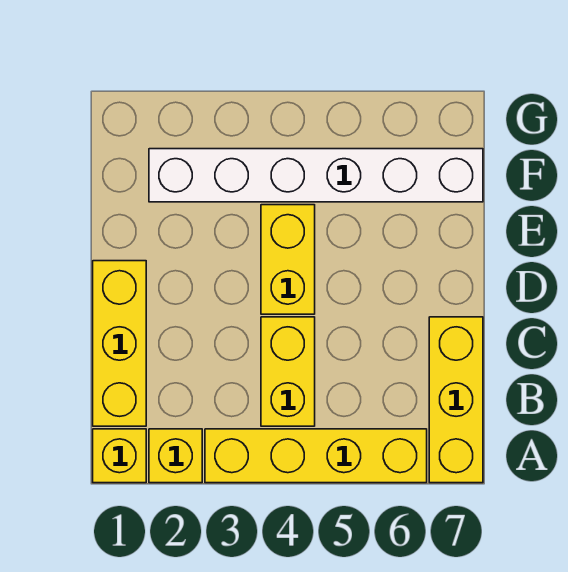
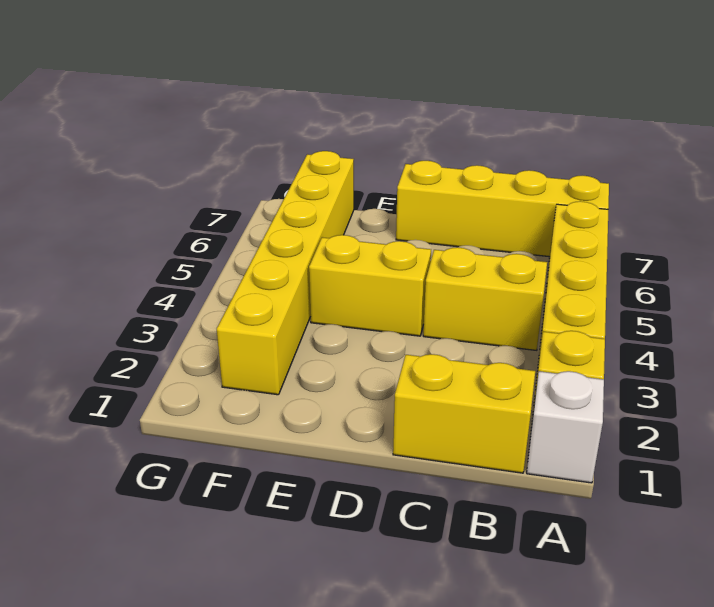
yellow brick A1 level 1 -> white brick A1 level 1
yellow brick A7:C7 level 1 -> yellow brick A7:D7 level 1
yellow brick B1:D1 level 1 -> yellow brick B1:C1 level 1
white brick F2:F7 level 1 -> yellow brick F2:F7 level 1

